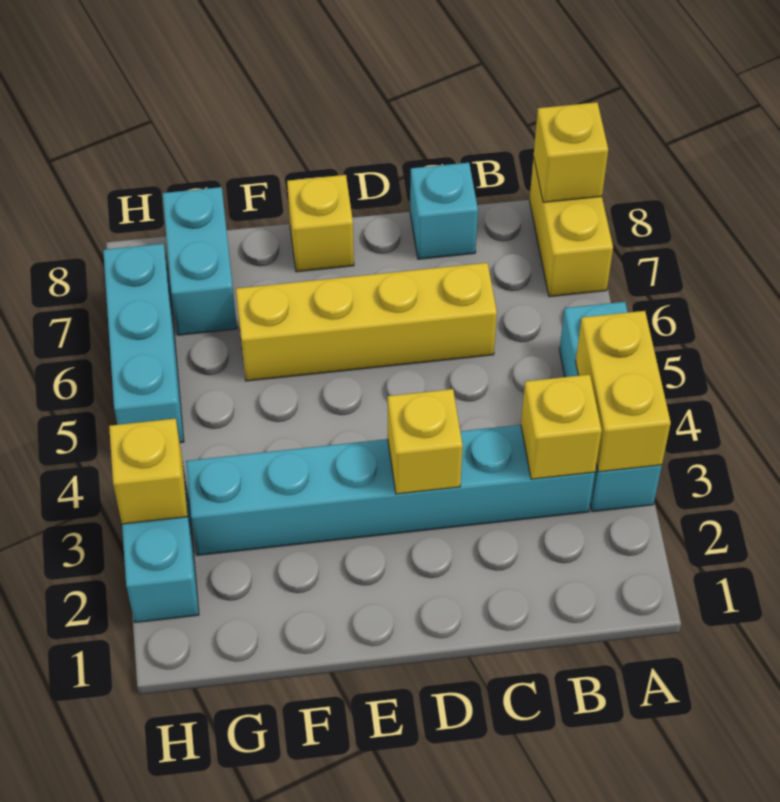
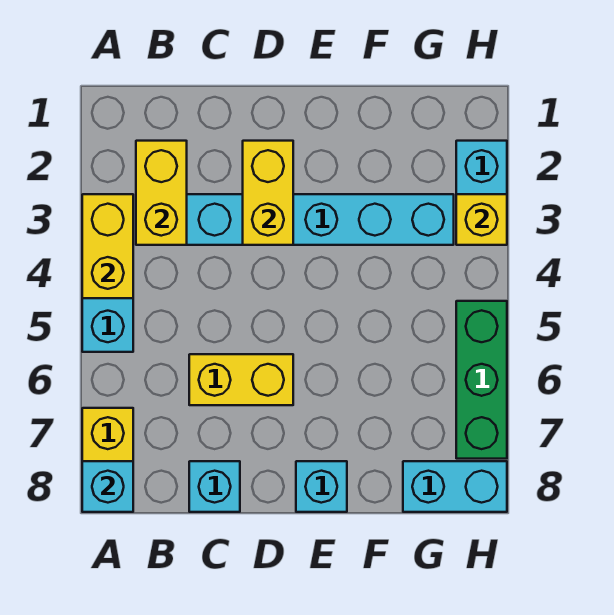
yellow brick A8 level 2 -> cyan brick A8 level 2
yellow brick B3 level 2 -> yellow brick B2:B3 level 2
yellow brick C6:F6 level 1 -> yellow brick C6:D6 level 1
yellow brick D3 level 2 -> yellow brick D2:D3 level 2
yellow brick E8 level 1 -> cyan brick E8 level 1
cyan brick G7:G8 level 1 -> cyan brick G8:H8 level 1
cyan brick H5:H7 level 1 -> green brick H5:H7 level 1

